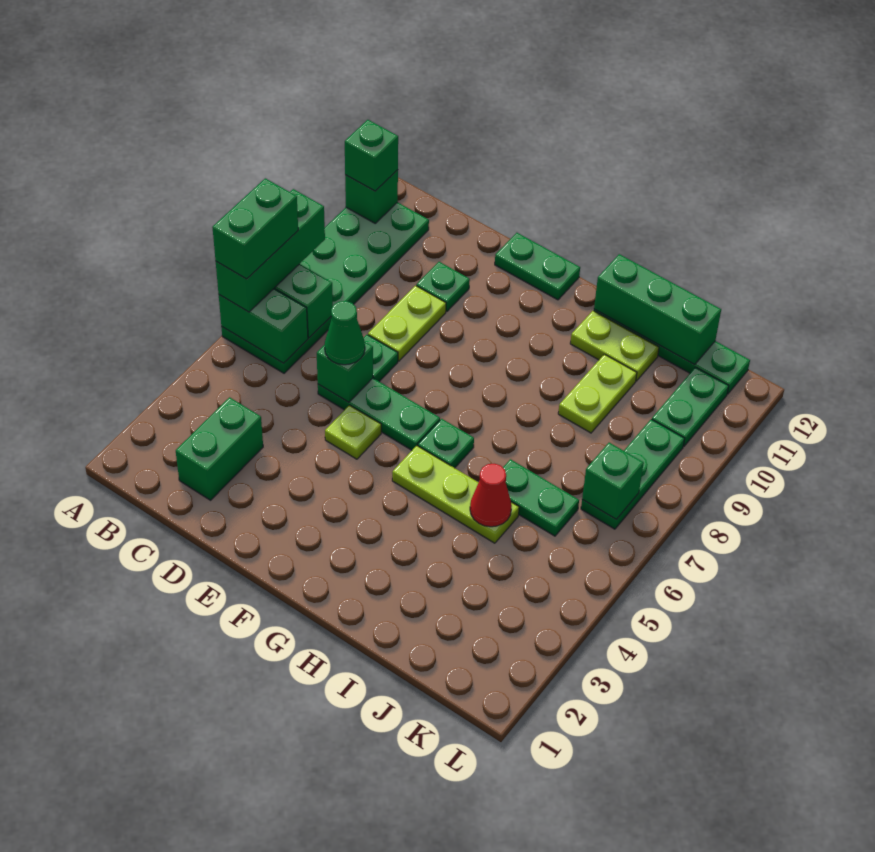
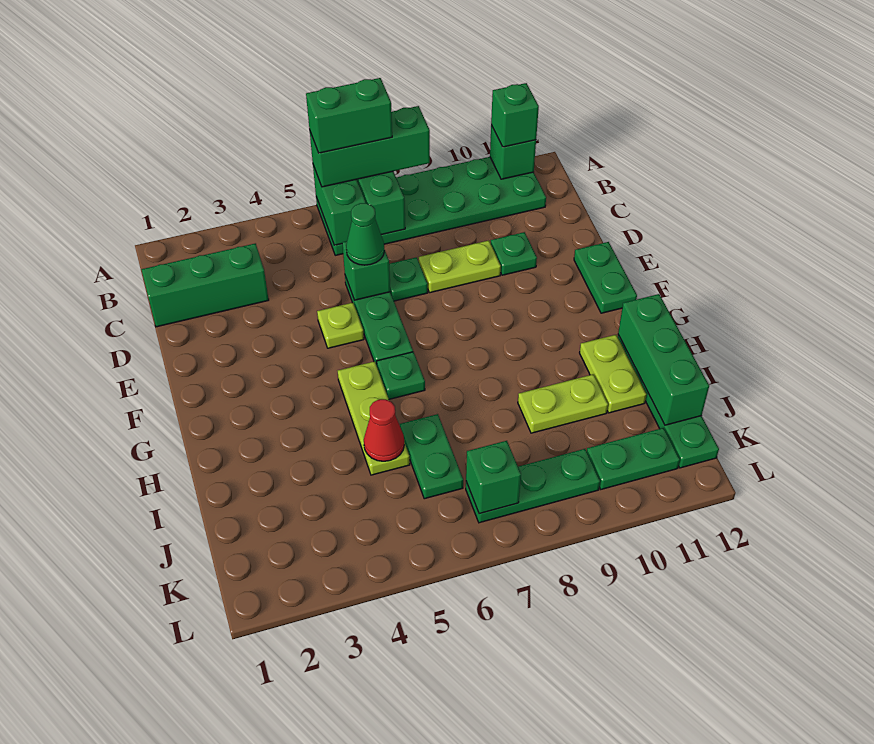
green brick C2:C3 level 1 -> green brick C1:C3 level 1

